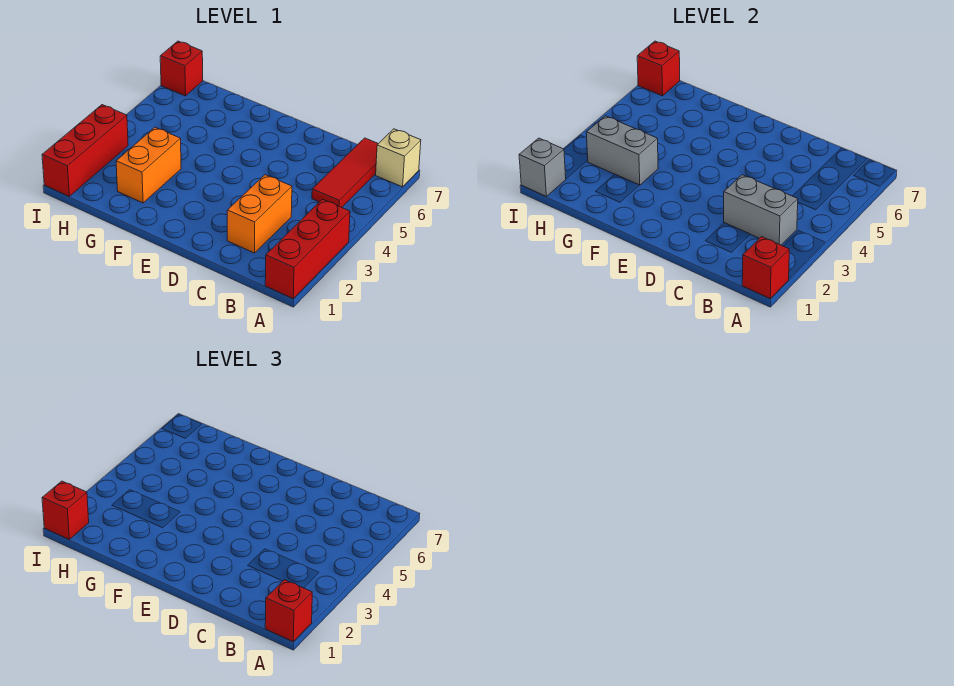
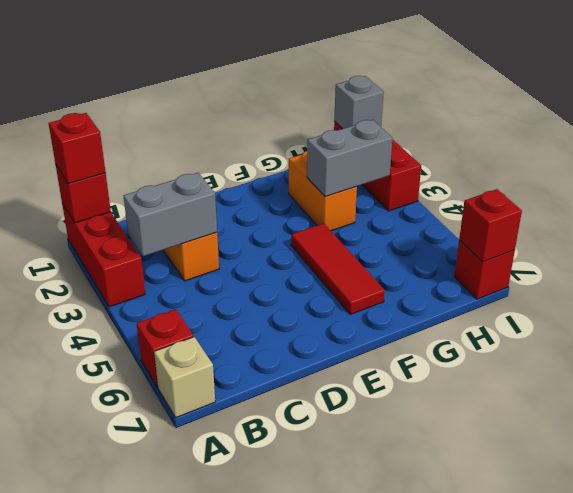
red tile B5:B7 level 1 -> red tile F4:F6 level 1
red brick I1 level 3 -> red brick A6 level 1

